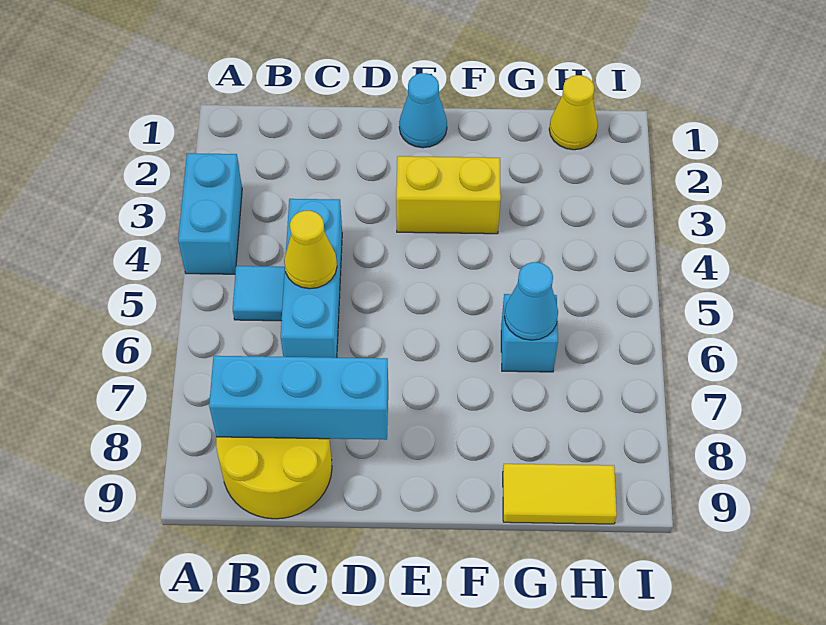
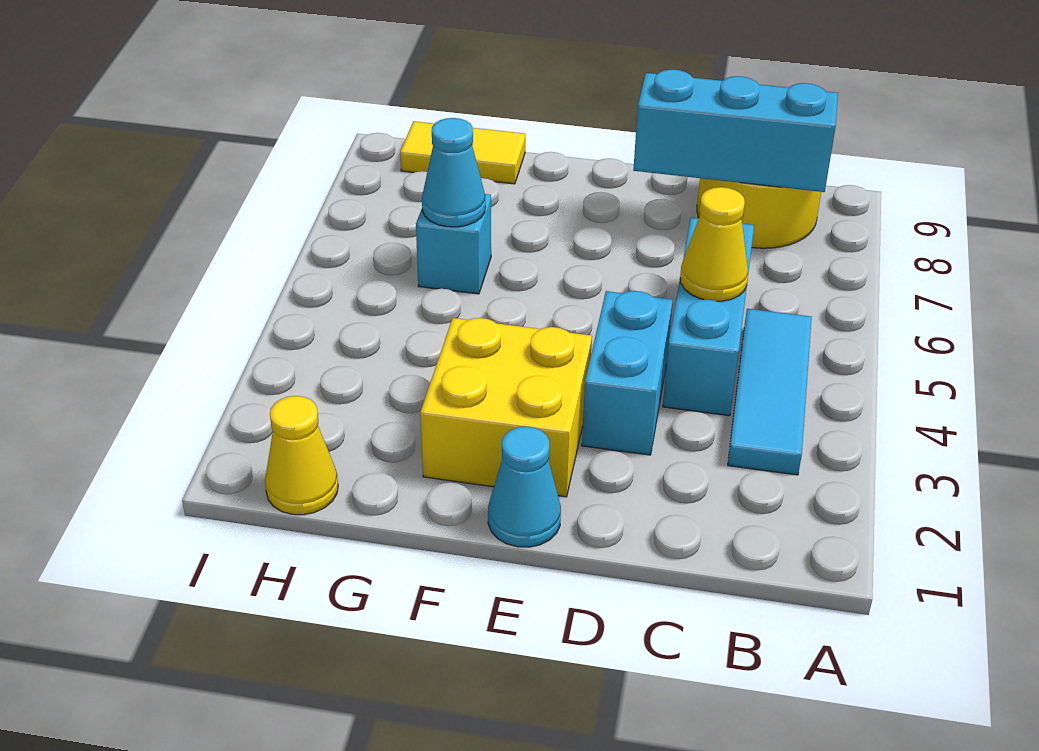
cyan brick A3:A4 level 1 -> cyan brick D3:D4 level 1
cyan tile B5 level 1 -> cyan tile B3:B5 level 1
yellow brick E3:F3 level 1 -> yellow brick E2:F3 level 1

